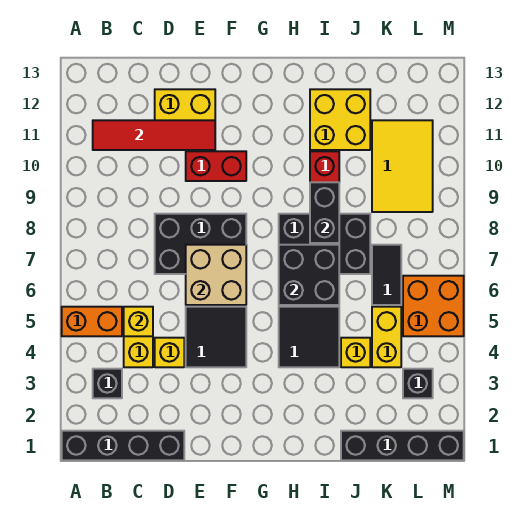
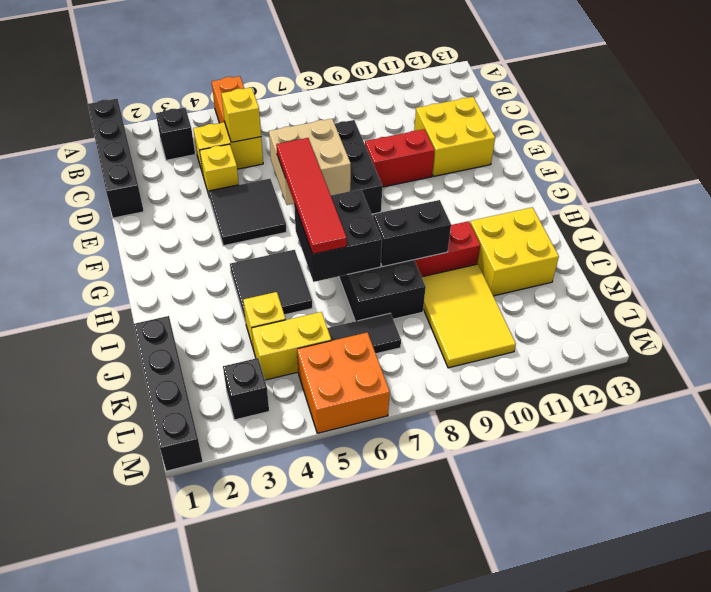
red tile B11:E11 level 2 -> red tile F6:I6 level 3
red brick E10:F10 level 1 -> red brick E9:E10 level 1
yellow tile K9:L11 level 1 -> yellow tile J9:L10 level 1

